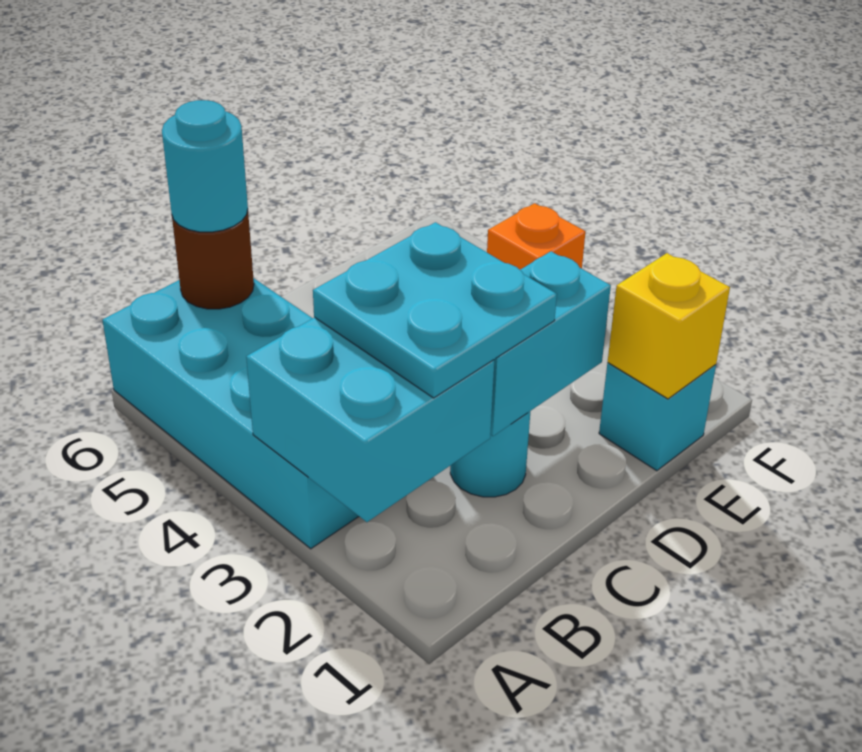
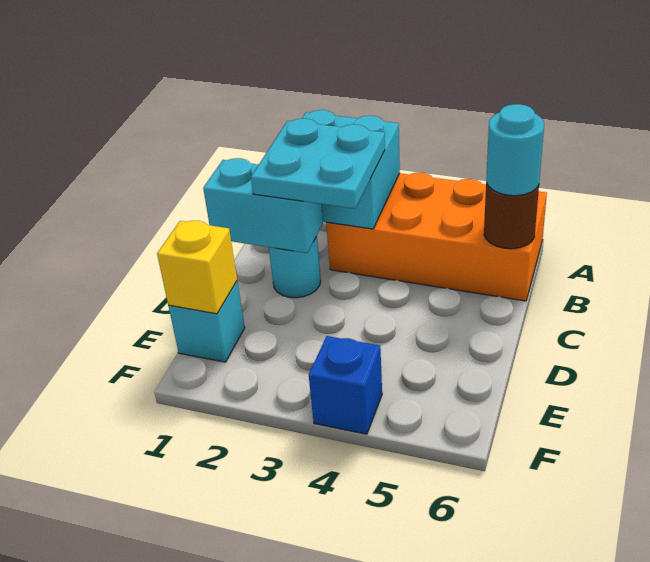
cyan brick A3:B6 level 1 -> orange brick A3:B6 level 1
cyan brick C2:D2 level 2 -> cyan brick C1:C2 level 2
orange brick F4 level 1 -> blue brick F4 level 1

